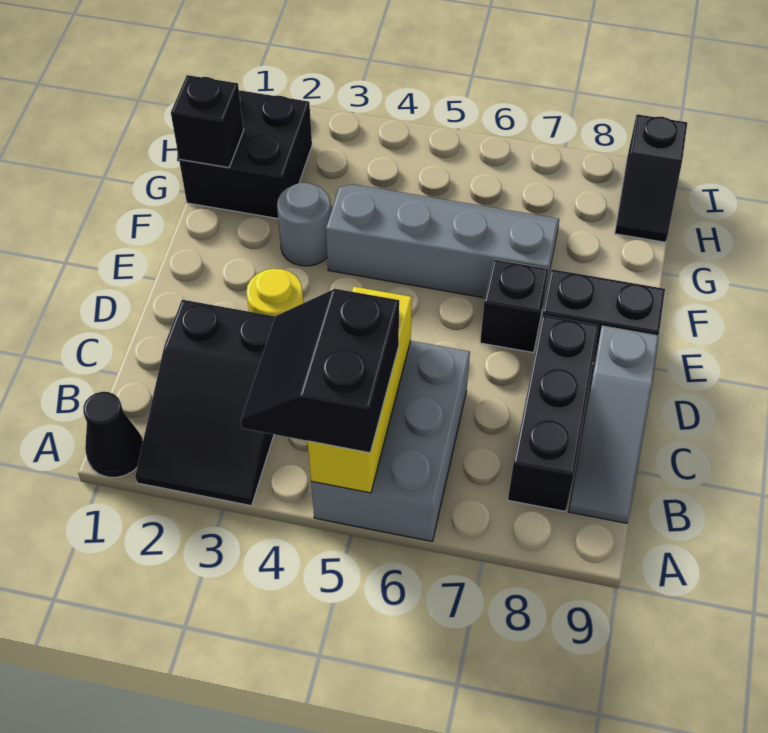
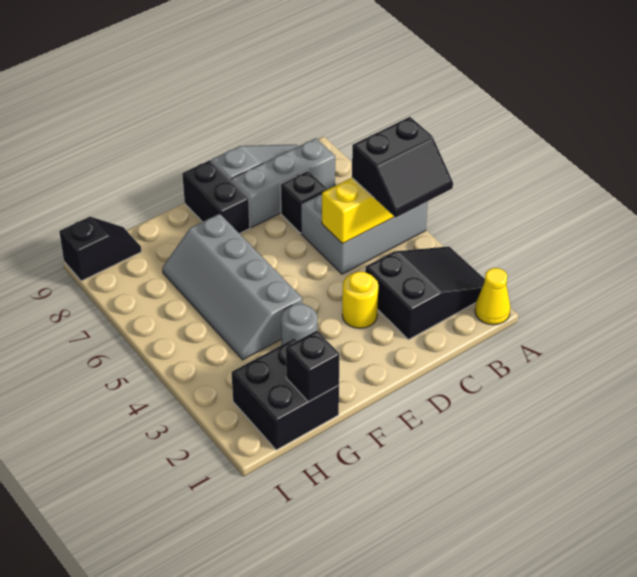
black cone A1 level 1 -> yellow cone A1 level 1
black brick B8:D8 level 1 -> grey brick B8:D8 level 1
black brick E7 level 1 -> black brick C7 level 1

